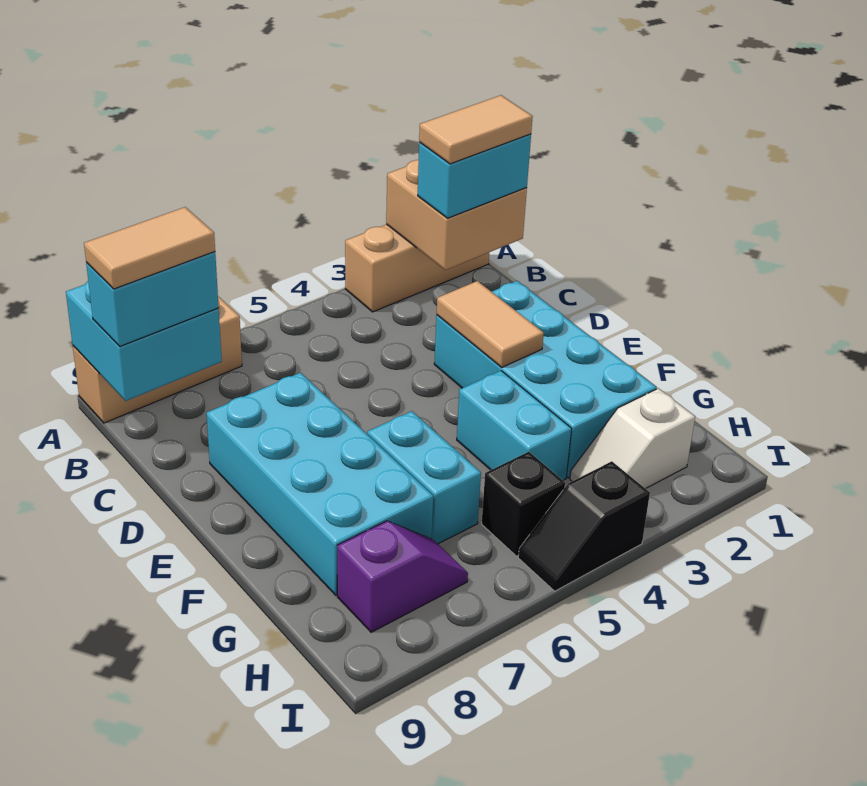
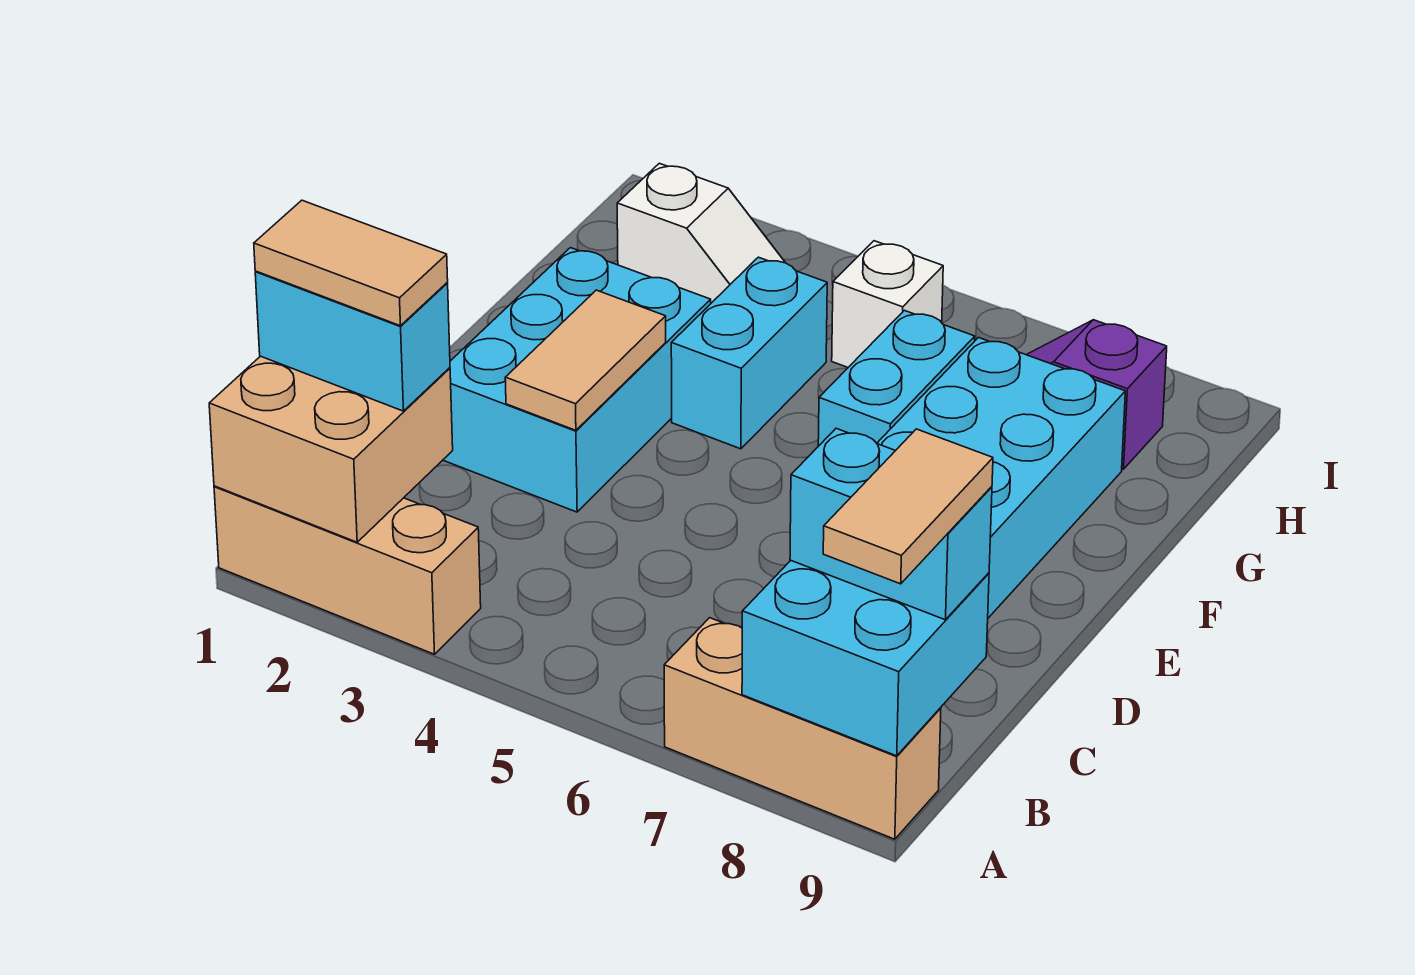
tan tile B8:B9 level 4 -> tan tile A9:B9 level 4
cyan brick D2:G3 level 1 -> cyan brick D2:F3 level 1
black brick H5 level 1 -> white brick H5 level 1
black slope I4:I5 level 1 top 4 -> none

